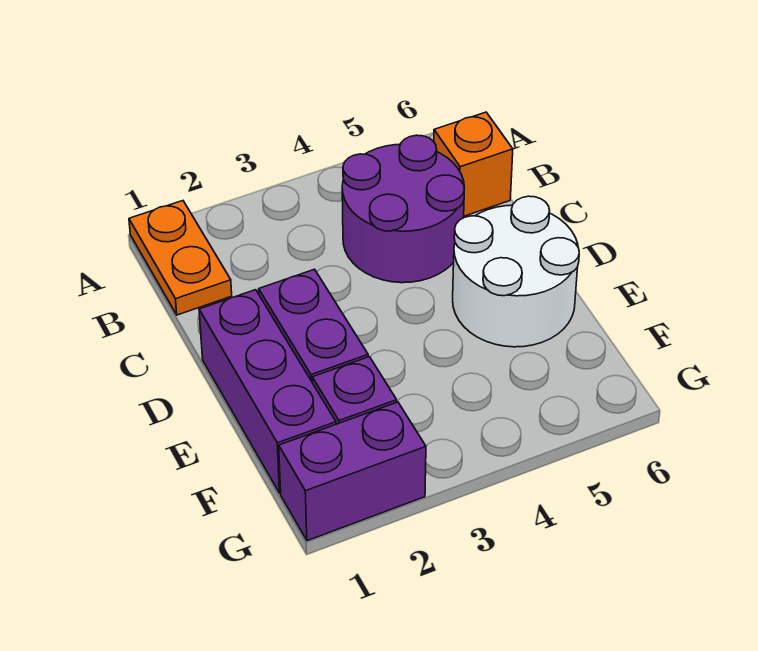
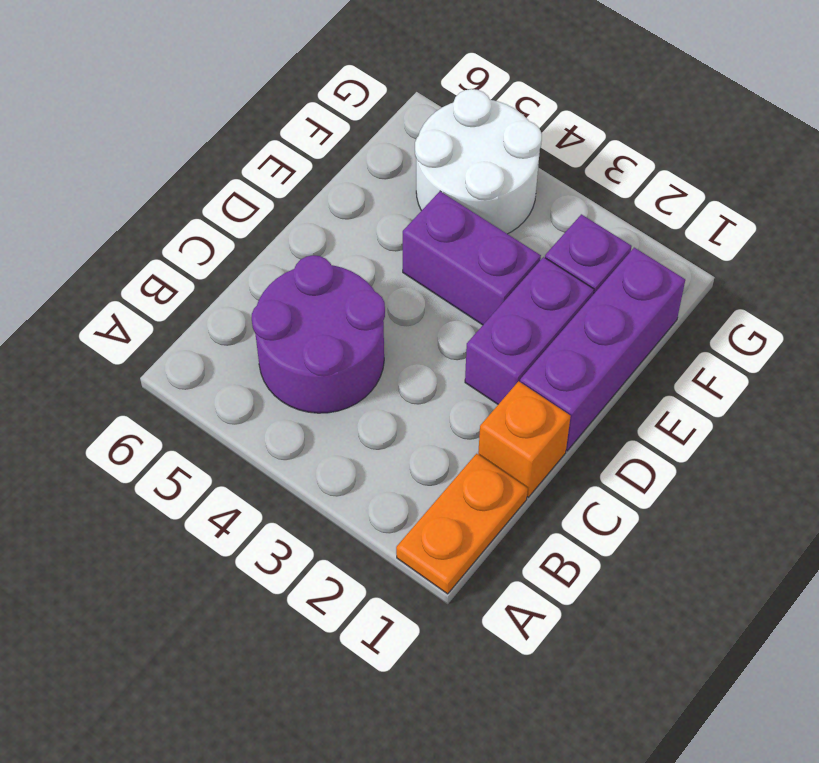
orange brick B6 level 1 -> orange brick C1 level 1
white round brick D5:E6 level 1 -> white round brick F4:G5 level 1
purple brick G1:G2 level 1 -> purple brick E3:E4 level 1

